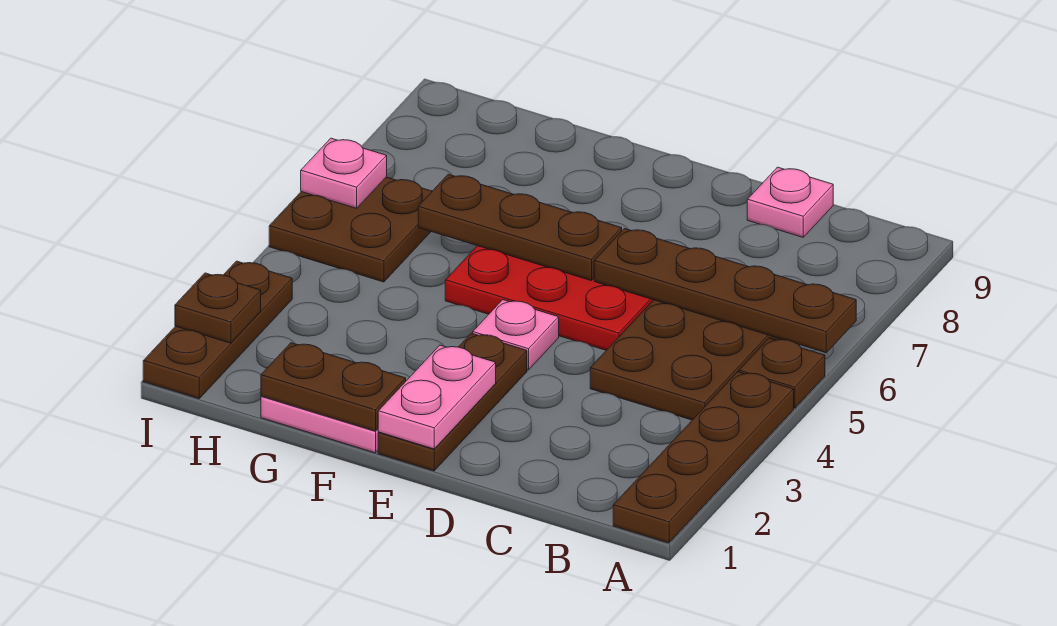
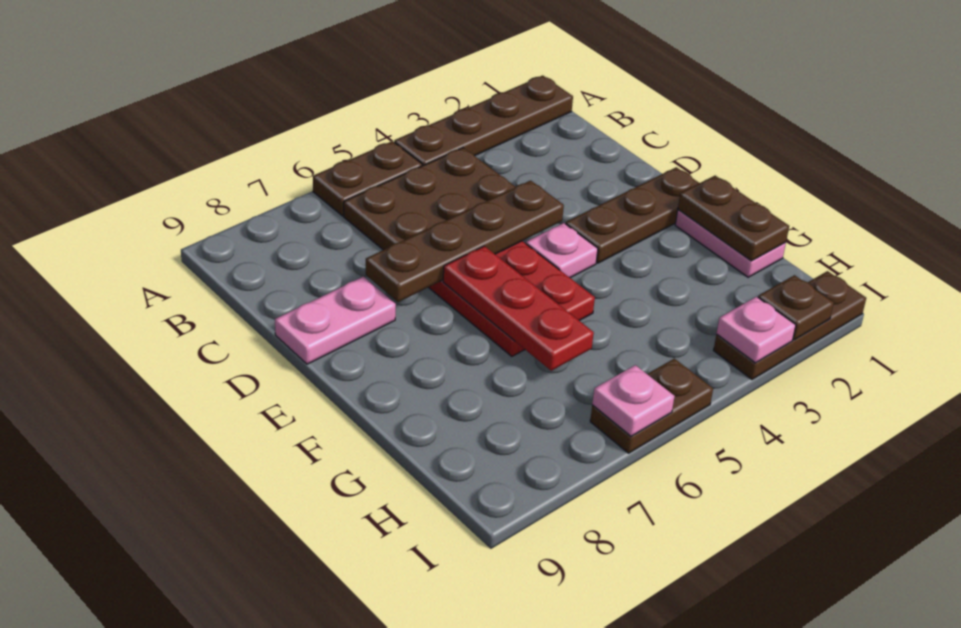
brown plate A5 level 1 -> brown plate A5:A6 level 1
brown plate A6:D6 level 2 -> brown plate D4:D7 level 2
pink plate C9 level 1 -> pink plate I3 level 2
pink plate E1:E2 level 2 -> pink plate D8:D9 level 1
brown plate E6:G6 level 2 -> red plate E6:G6 level 2
brown plate H5:I6 level 1 -> brown plate I5:I6 level 1

